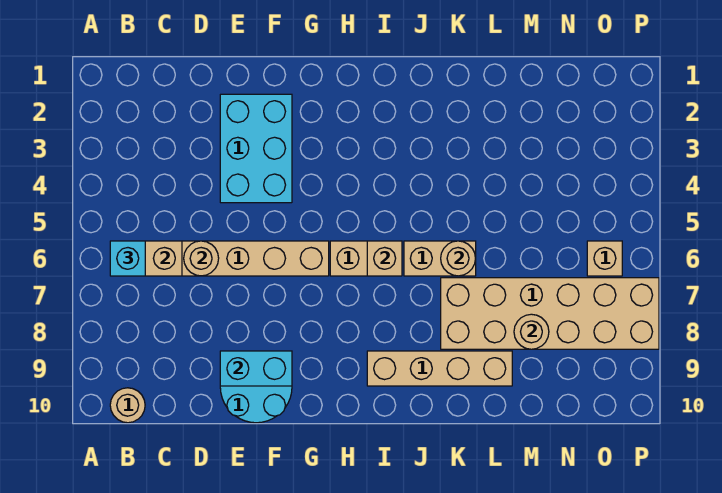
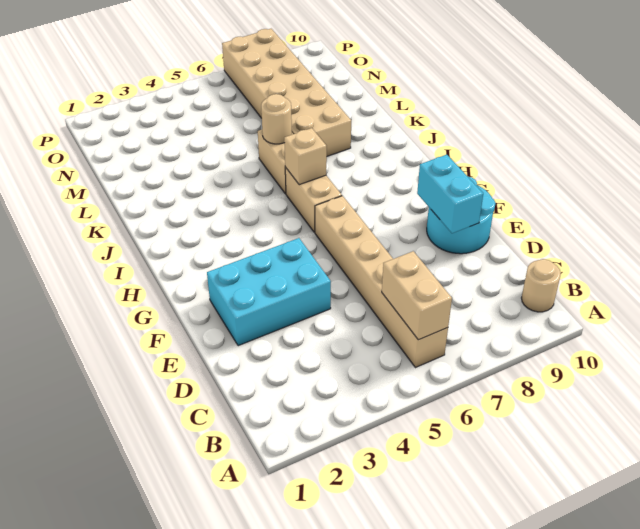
cyan brick B6 level 3 -> none
tan round brick D6 level 2 -> none
tan brick I9:L9 level 1 -> none
tan round brick M8 level 2 -> none
tan brick O6 level 1 -> none

